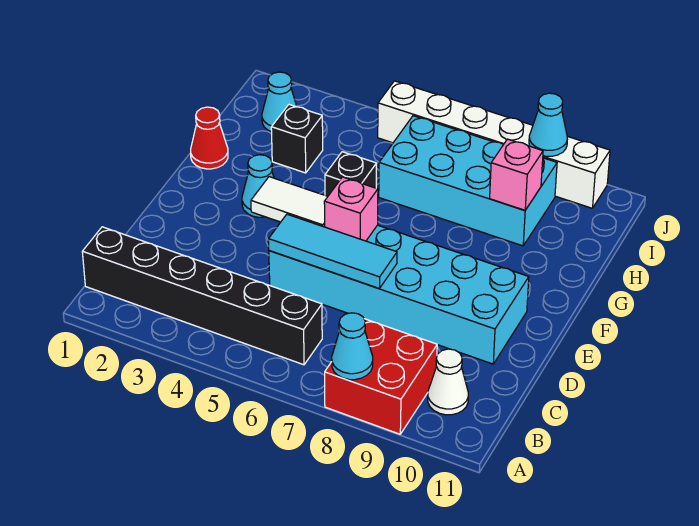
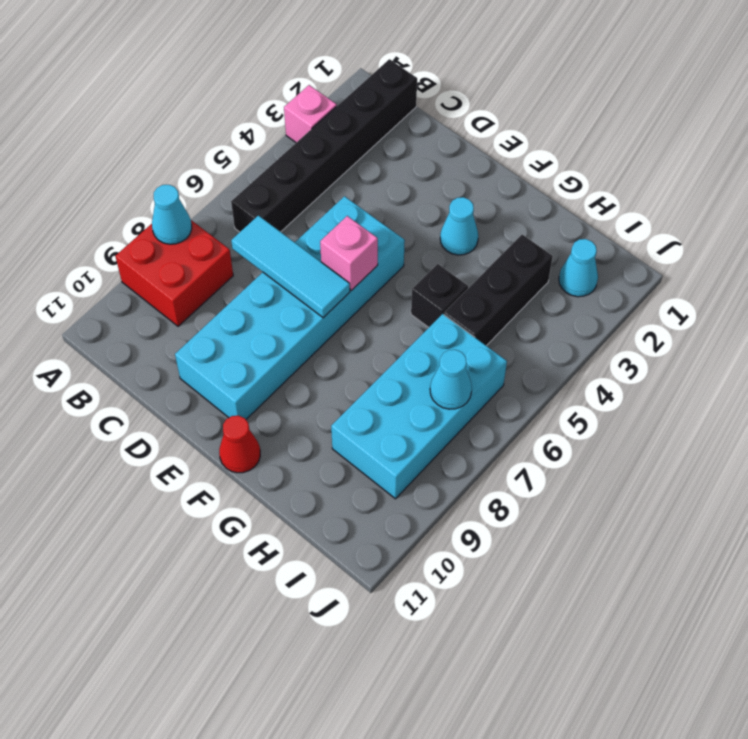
white cone B10 level 1 -> none
cyan tile D5:D7 level 2 -> cyan tile C7:E7 level 2
white tile E4:E5 level 2 -> none
red cone G1 level 1 -> red cone F11 level 1
black brick H3 level 1 -> black brick H3:H5 level 1
pink brick H9 level 2 -> pink brick A3 level 1
white brick J5:J10 level 1 -> none
cyan cone J9 level 2 -> cyan cone I7 level 2

